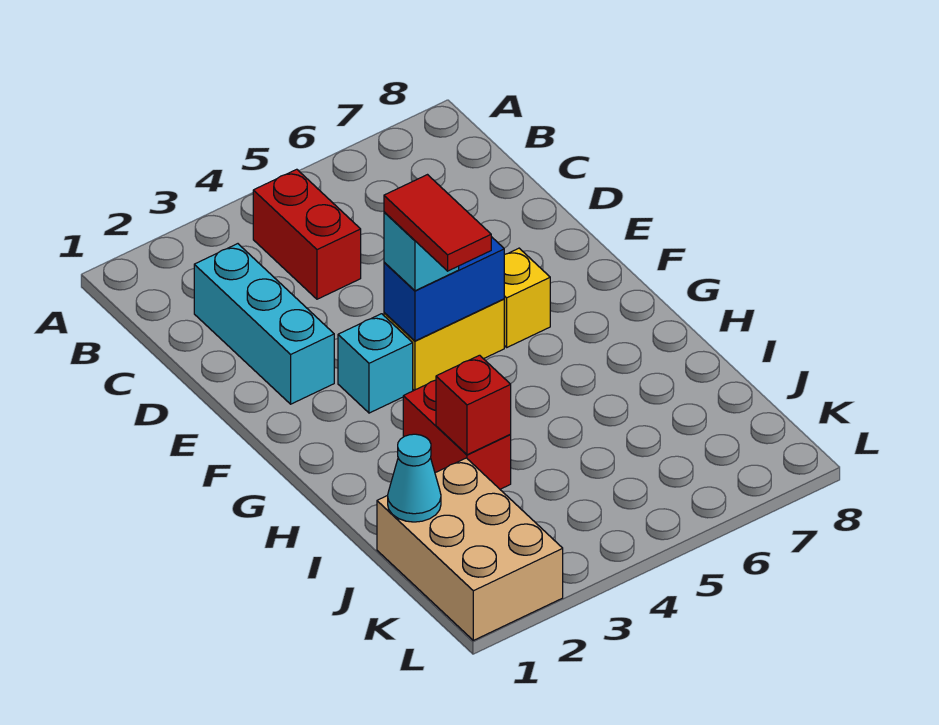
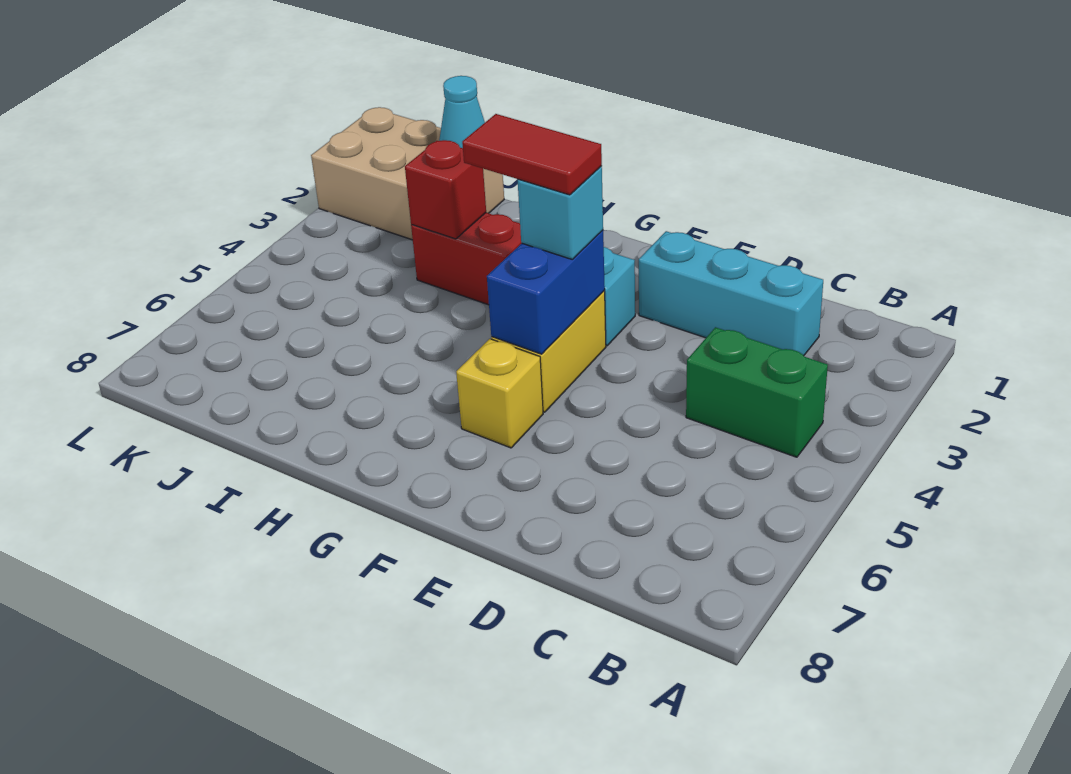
red brick B4:C4 level 1 -> green brick B4:C4 level 1

